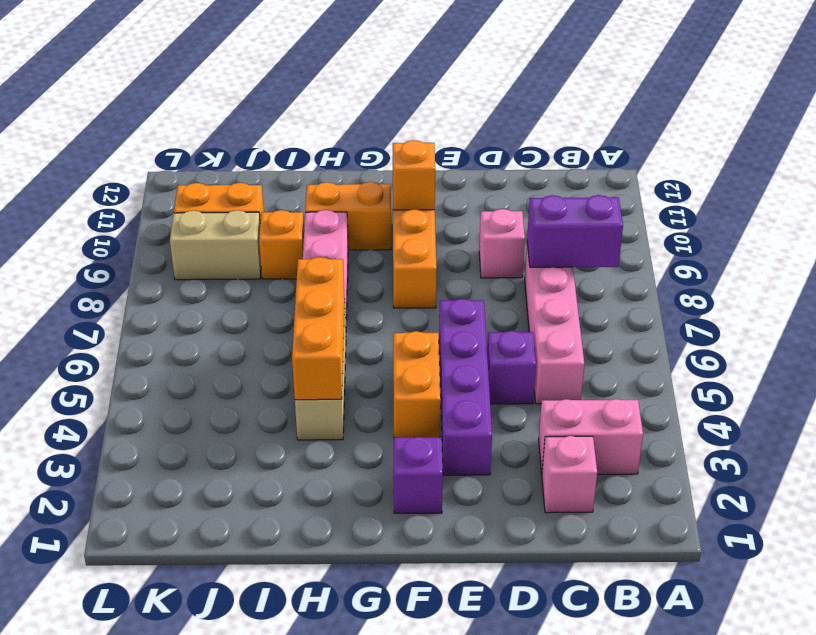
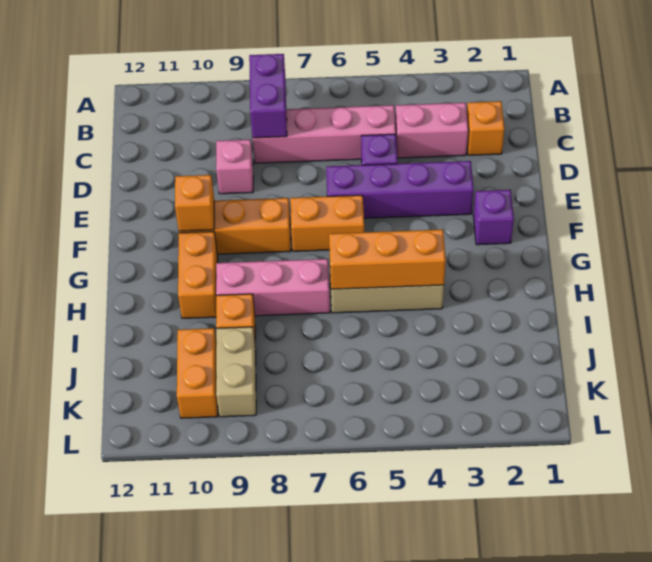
pink brick B3:C3 level 1 -> pink brick C3:C4 level 1
pink brick C2 level 1 -> orange brick C2 level 1
orange brick F4:F5 level 1 -> orange brick F6:F7 level 1

